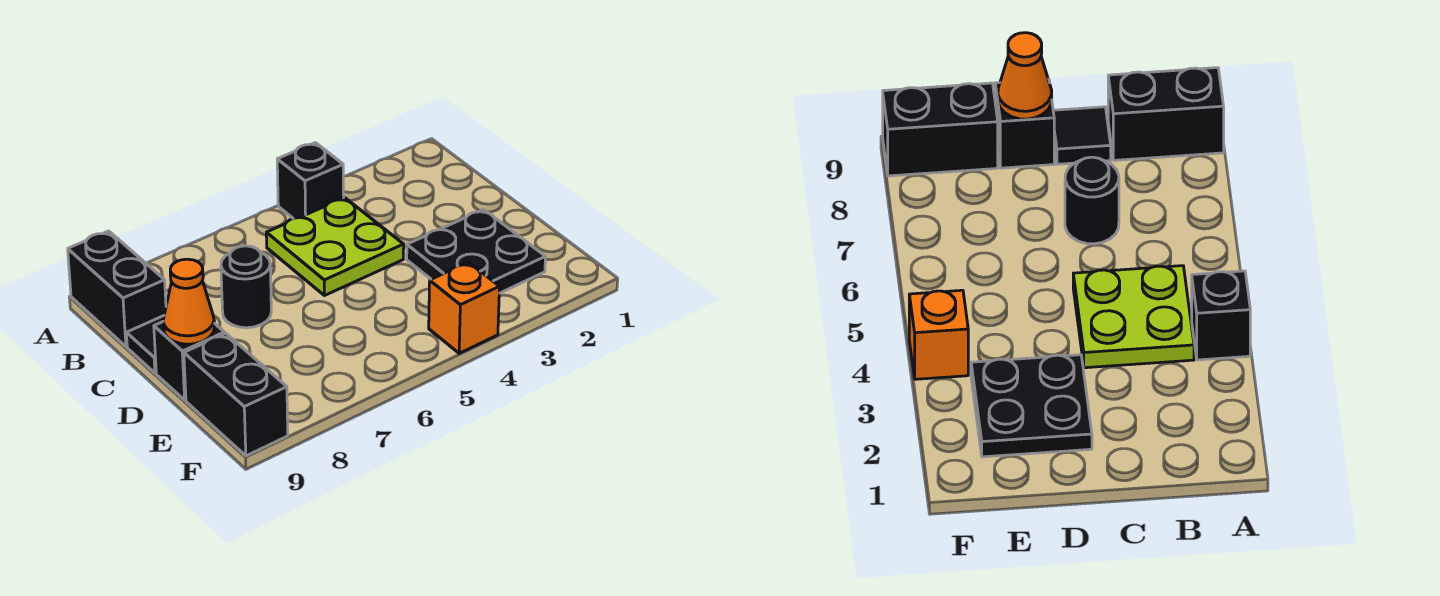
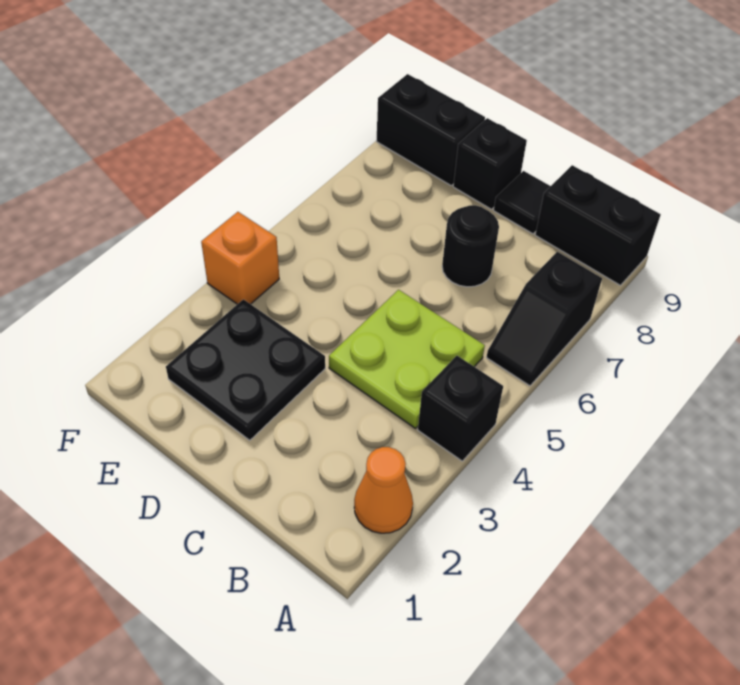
none -> black slope A6:A7 level 1 top 7
orange cone D9 level 2 -> orange cone A2 level 1

